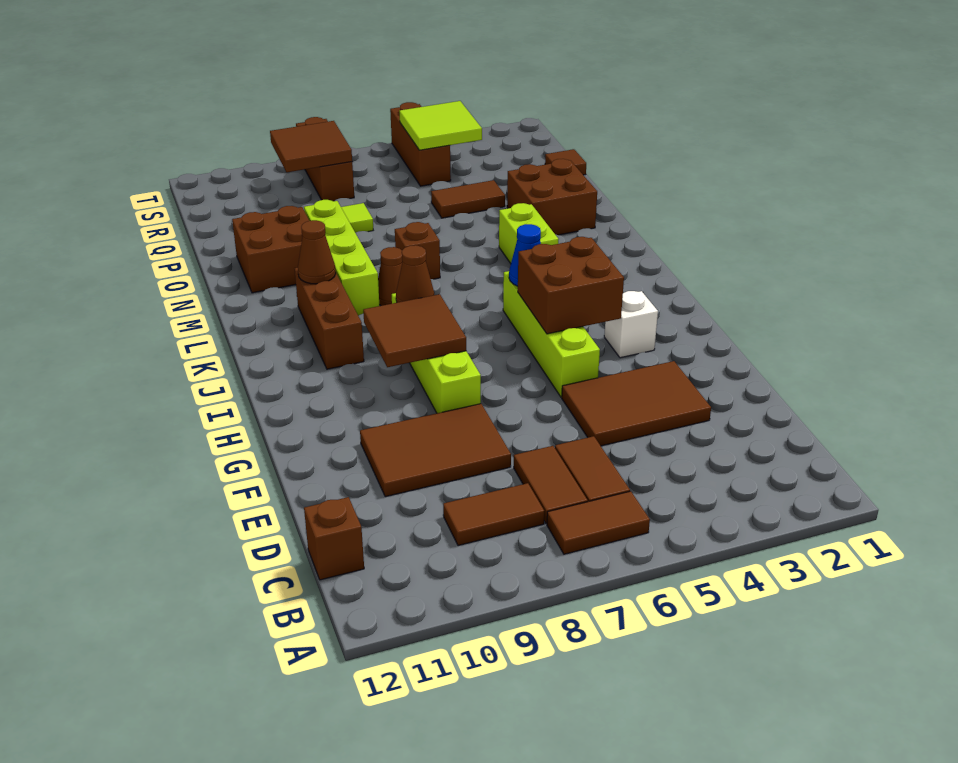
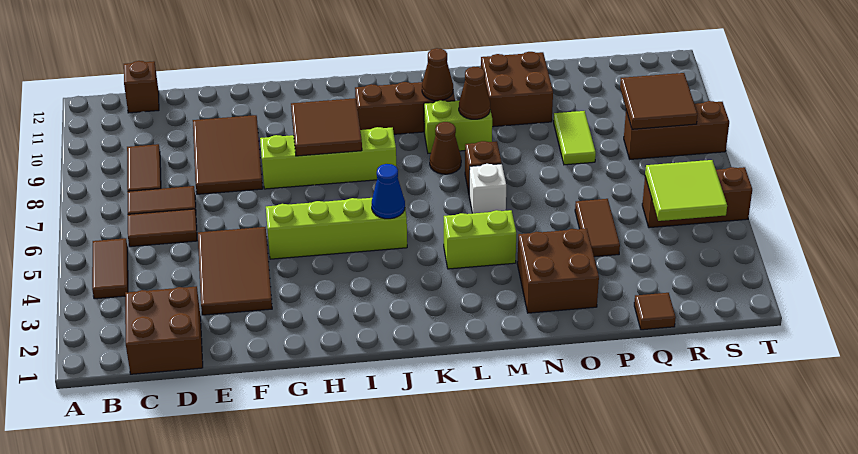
brown tile B6:B7 level 1 -> brown tile B4:B5 level 1
white brick H3 level 1 -> white brick M6 level 1
brown brick H4:I5 level 2 -> brown brick C1:D2 level 1
brown cone J8 level 2 -> brown cone M9 level 2
lime brick L9:O9 level 1 -> lime brick L9:M9 level 1

